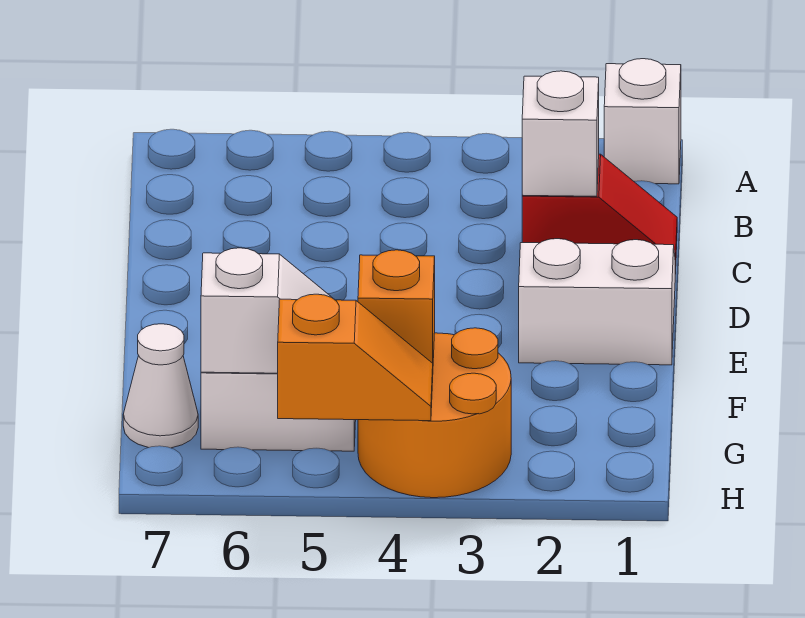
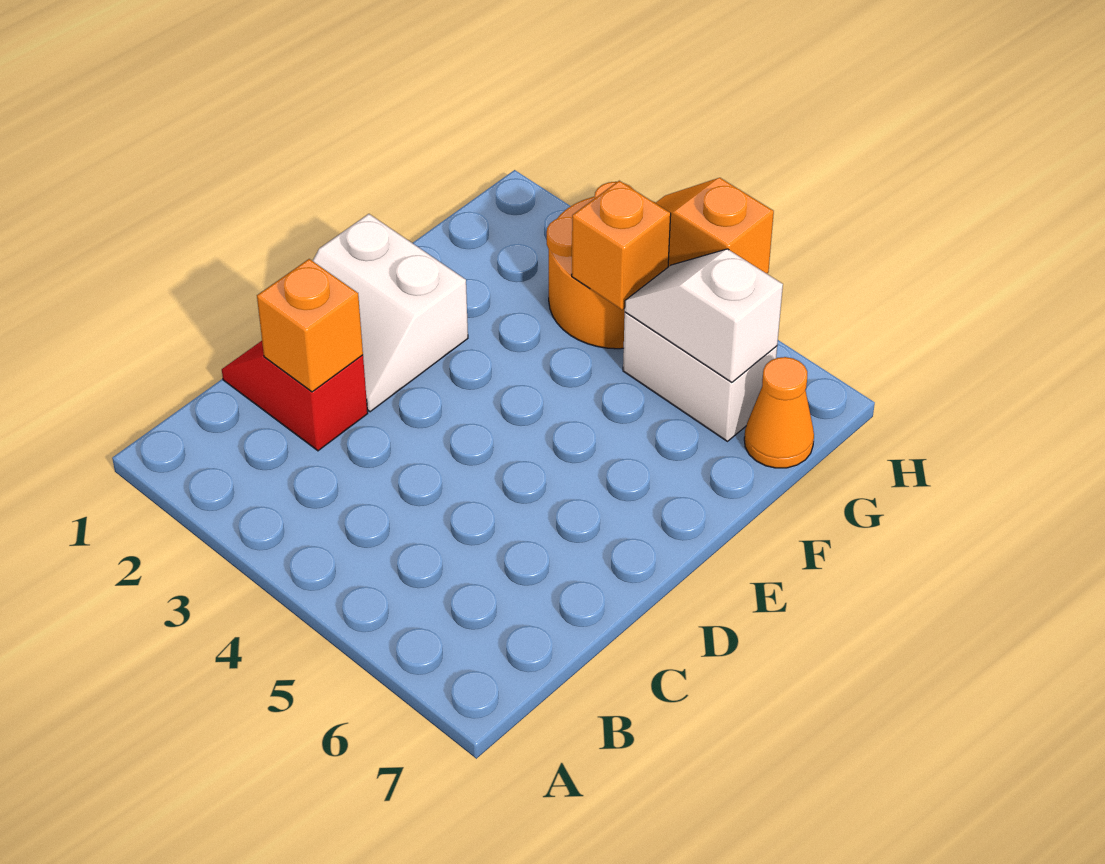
white brick A1 level 1 -> none
white brick C2 level 2 -> orange brick C2 level 2
white cone G7 level 1 -> orange cone G7 level 1

